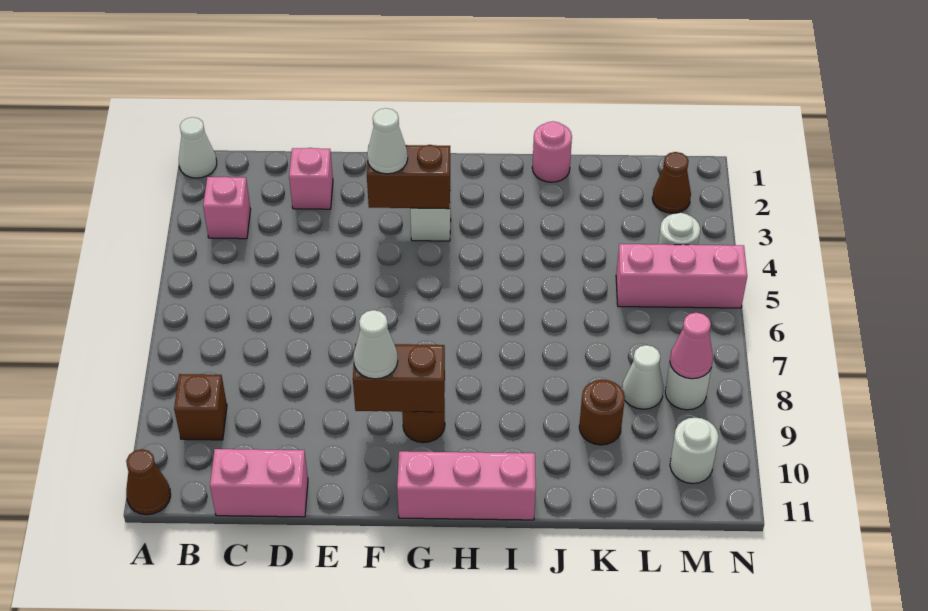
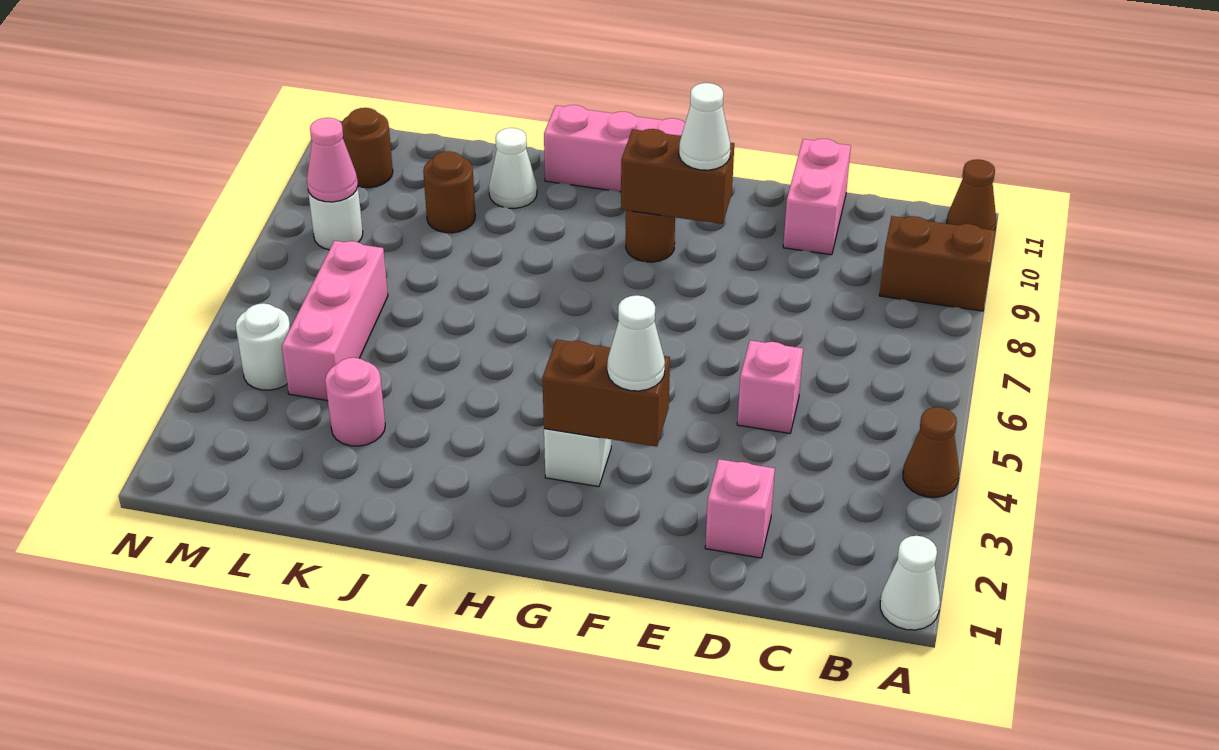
pink brick B3 level 1 -> pink brick D5 level 1
brown brick B9 level 1 -> brown brick A9:B9 level 1
pink brick C11:D11 level 1 -> pink brick D10:D11 level 1
pink round brick J1 level 1 -> pink round brick K3 level 1
pink brick L5:N5 level 1 -> pink brick L4:L6 level 1
white cone L8 level 1 -> white cone J10 level 1
brown cone M2 level 1 -> brown cone A4 level 1
white round brick M10 level 1 -> brown round brick M10 level 1

